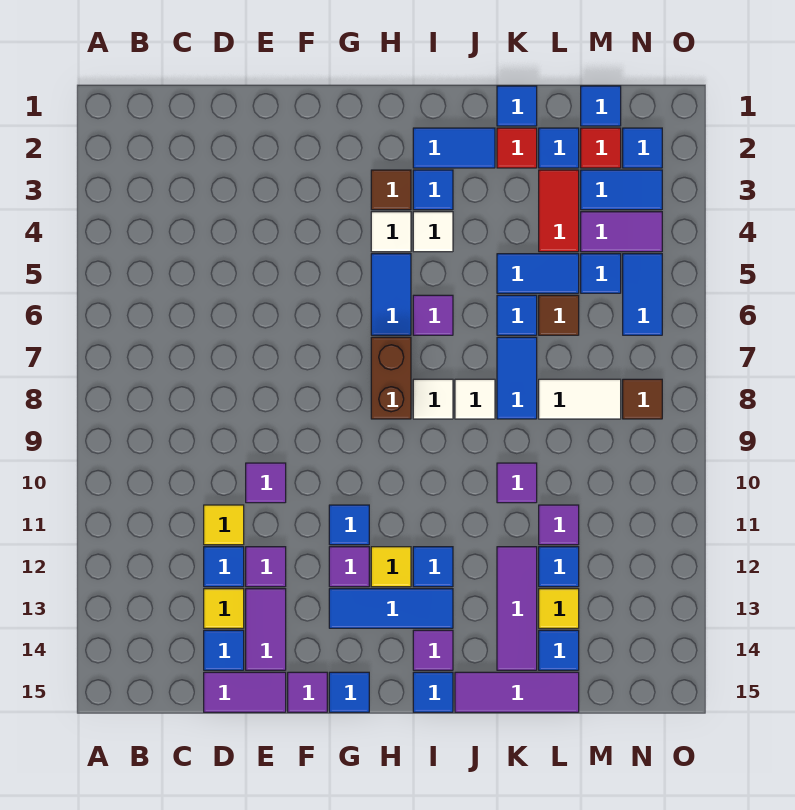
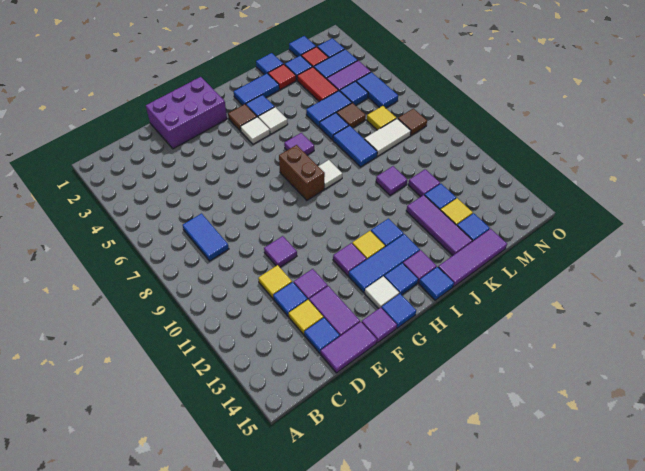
none -> purple brick E1:G2 level 1
blue tile G11 level 1 -> blue tile H14 level 1
blue tile H5:H6 level 1 -> blue tile C7:C8 level 1
white tile J8 level 1 -> white tile G14 level 1
none -> yellow tile M7 level 1

